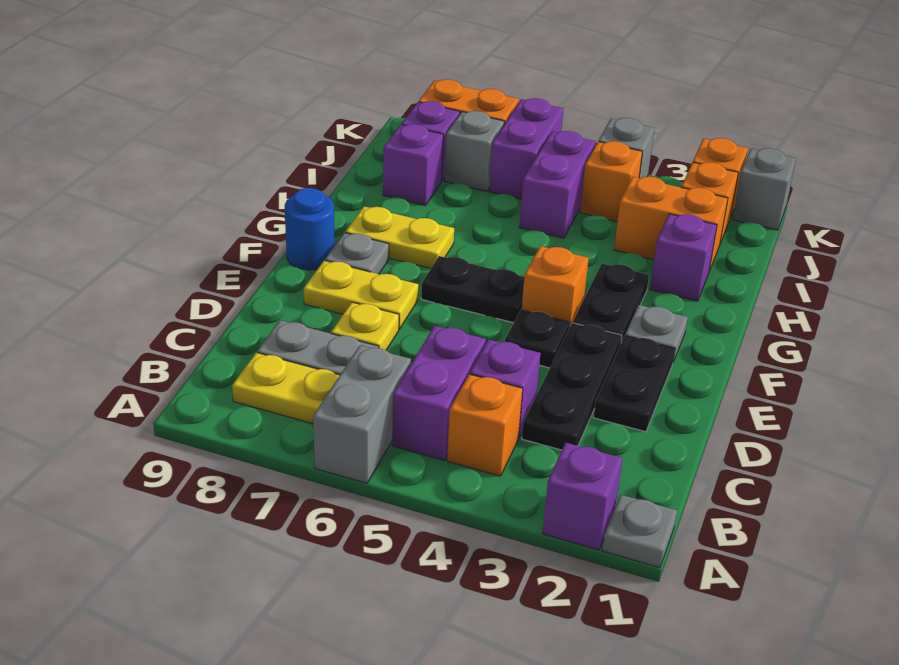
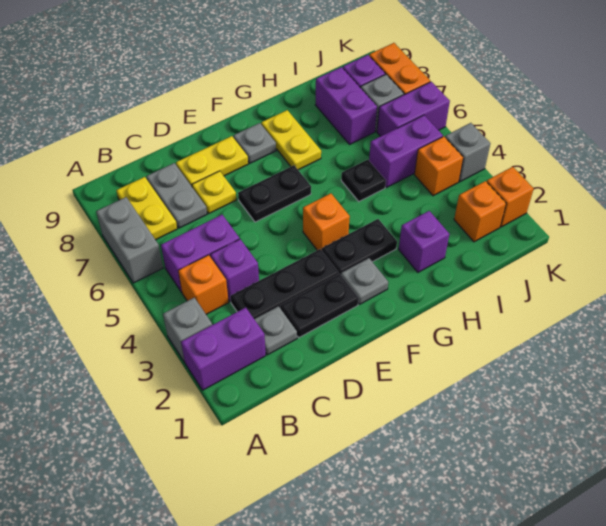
grey plate A1 level 1 -> grey plate C2 level 1
purple brick A2 level 1 -> purple brick A2:B2 level 1
grey brick A6:B6 level 1 -> grey brick A6:A7 level 1
black plate E4 level 1 -> black plate H5 level 1
yellow plate E7:E8 level 1 -> yellow plate D8:E8 level 1
black plate F5:F6 level 1 -> black plate E6:F6 level 1
blue round brick F9 level 1 -> none
orange brick I2:I3 level 1 -> none
purple brick I8 level 1 -> purple brick I7:I8 level 1
grey brick K1 level 1 -> grey brick A3 level 1

